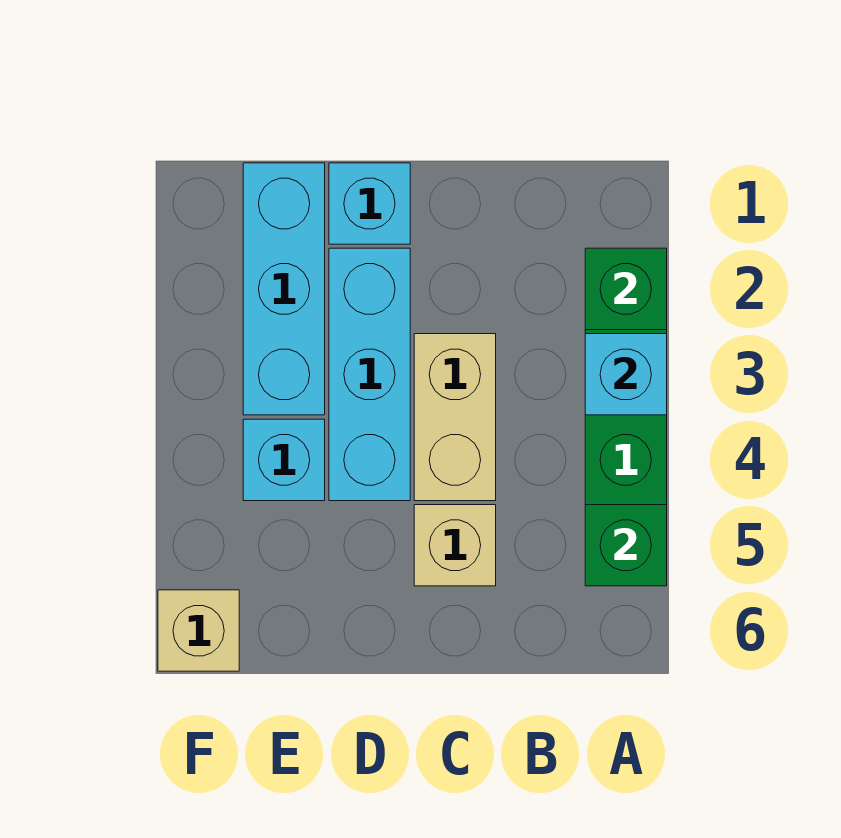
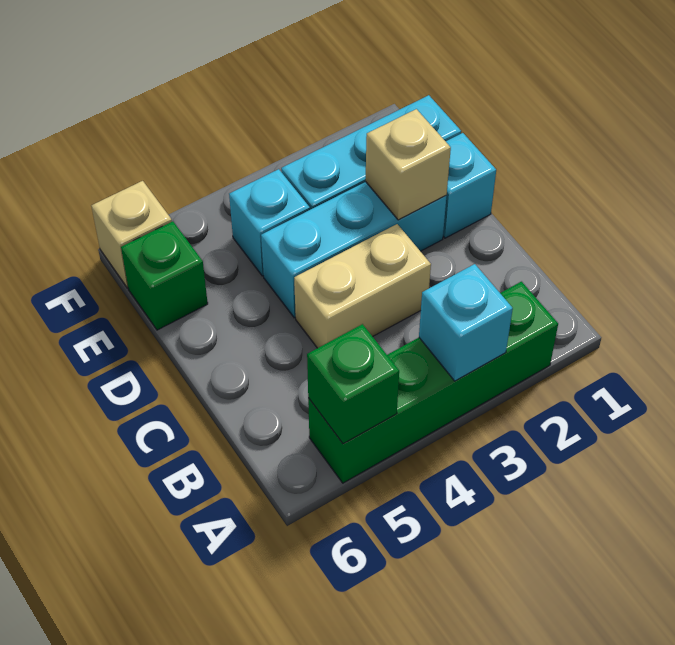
green brick A2 level 2 -> green brick E6 level 1
tan brick C5 level 1 -> tan brick D2 level 2

